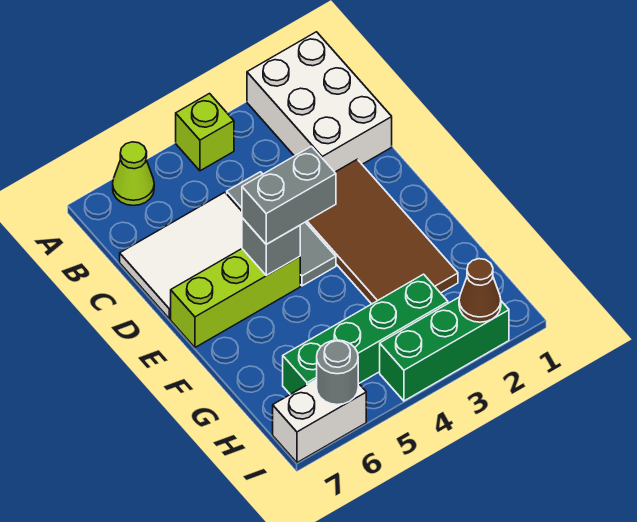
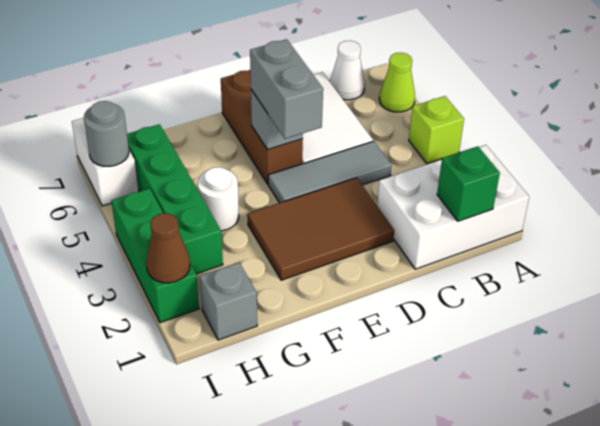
none -> green brick B1 level 2
none -> white cone B7 level 1
brown tile D2:G3 level 1 -> brown tile D2:F3 level 1
lime brick E5:E7 level 1 -> brown brick E5:E7 level 1
none -> white round brick G4 level 1
none -> grey brick H1 level 1

